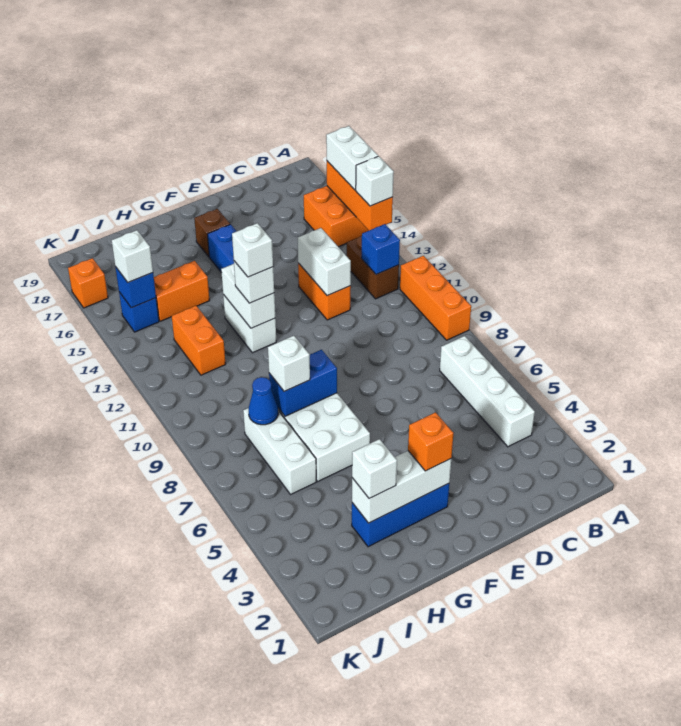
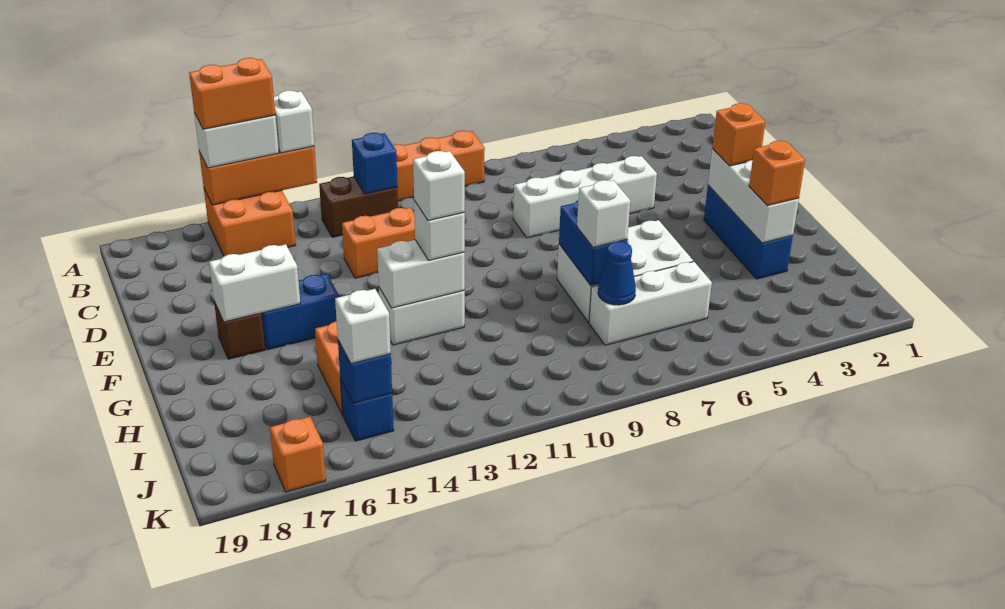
white brick B4:B7 level 1 -> white brick D5:D8 level 1
white brick D12:D13 level 2 -> white brick F16:F17 level 2
white brick H3 level 3 -> orange brick H3 level 3
orange brick I12:I13 level 1 -> orange brick A15:A16 level 4

